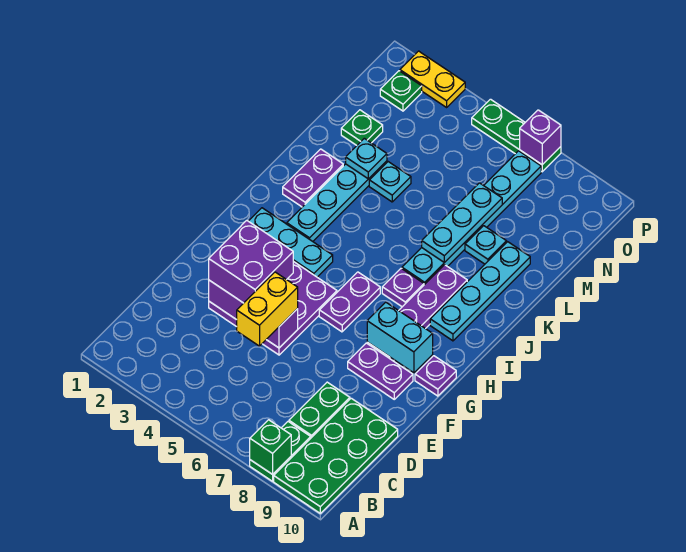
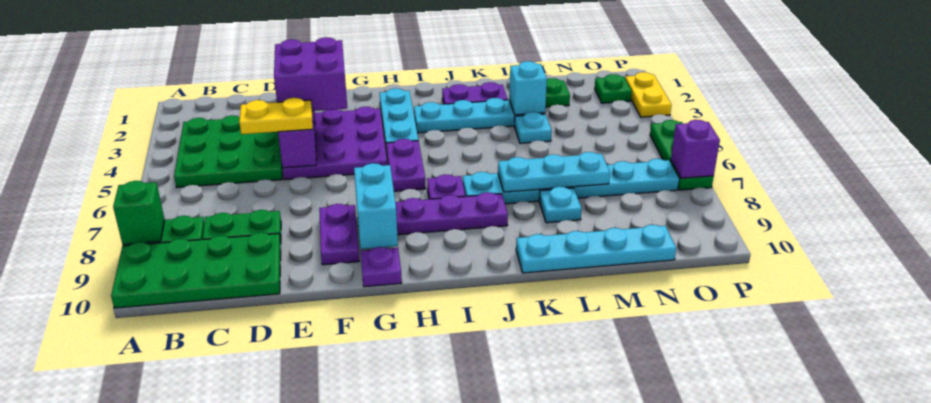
none -> green plate B3:D5 level 1
yellow brick D5:E5 level 3 -> yellow plate D5:E5 level 3
purple plate G6:H6 level 1 -> purple plate H5:H6 level 1
cyan plate I9:L9 level 1 -> cyan plate K10:N10 level 1
cyan plate L3 level 2 -> cyan brick L3 level 2

